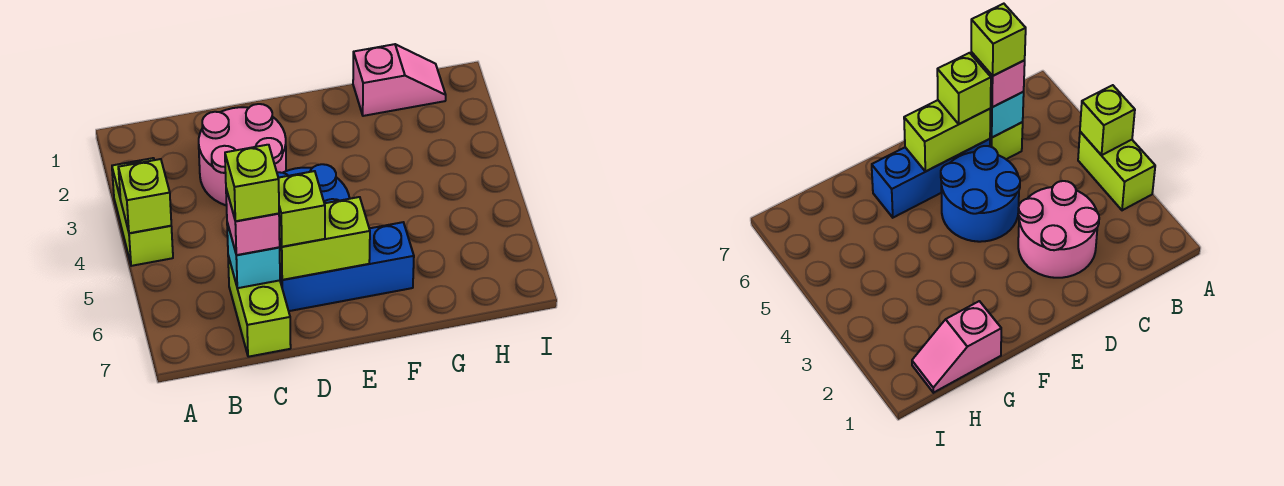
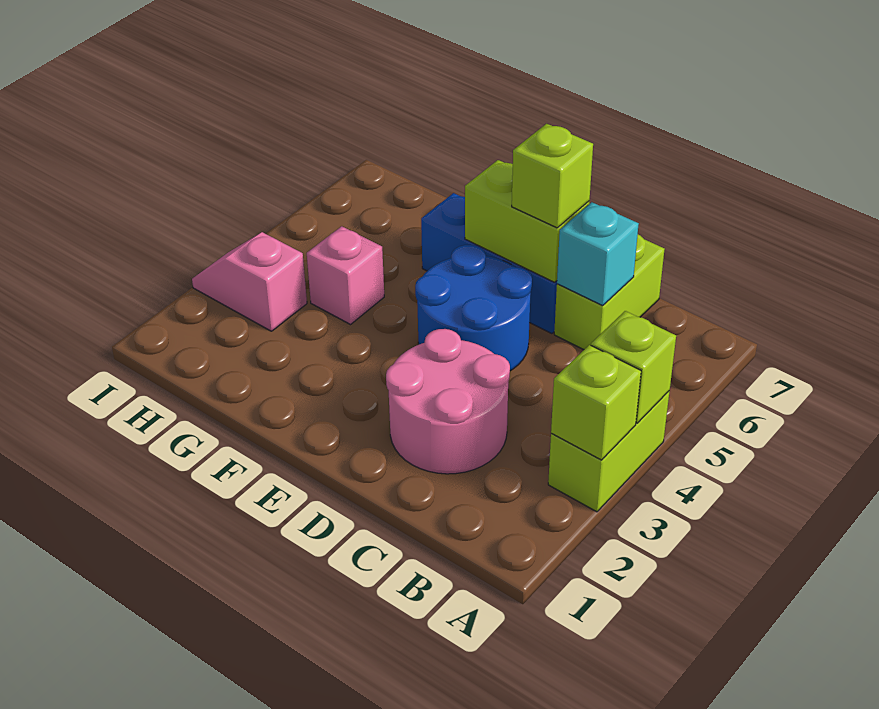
pink brick C6 level 3 -> pink brick G4 level 1
lime brick C6 level 4 -> lime brick A3 level 2
pink slope G1:H1 level 1 top G -> pink slope H3:I3 level 1 top H

